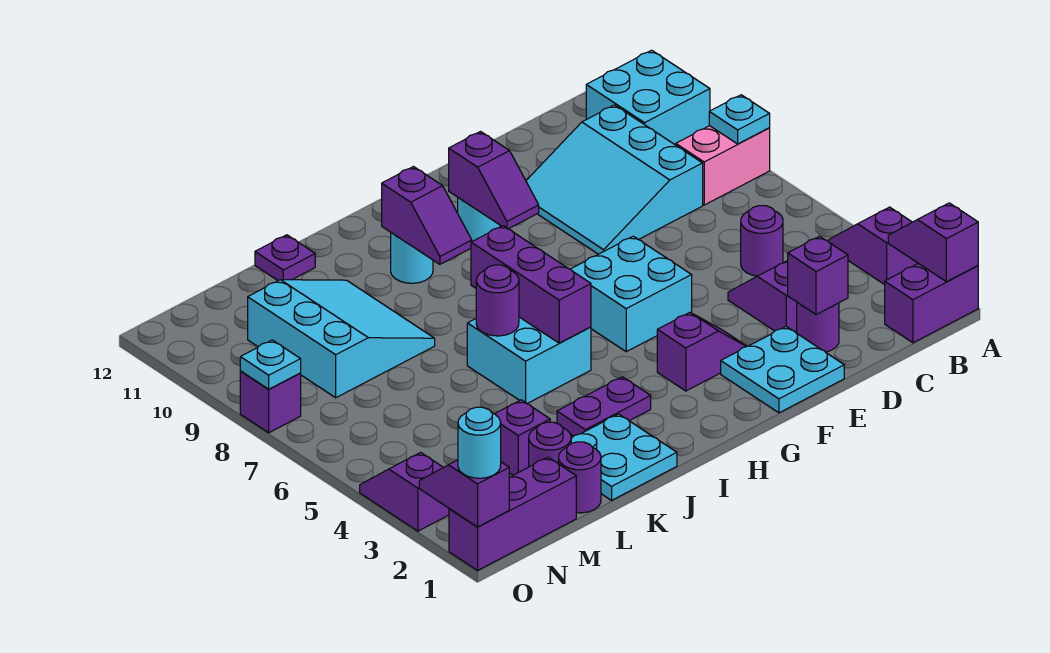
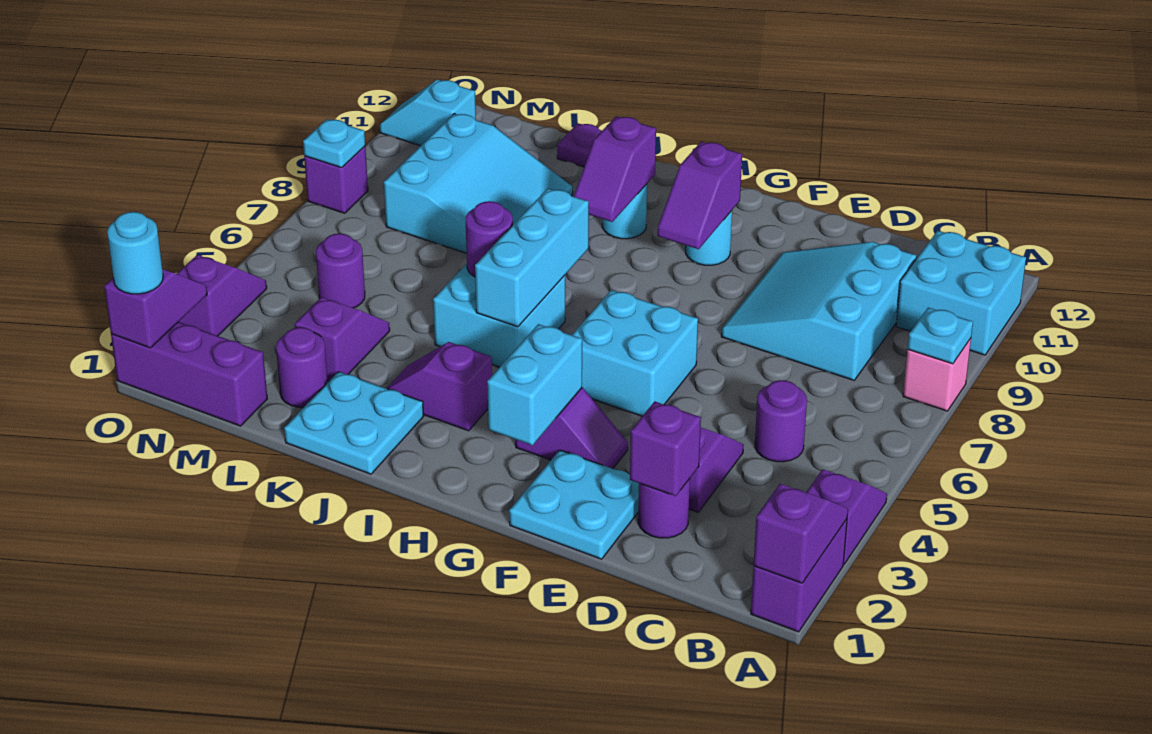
purple brick A1:B1 level 1 -> purple brick A1:A2 level 1
pink brick A8:B8 level 1 -> pink brick A8 level 1
none -> cyan brick G2:G3 level 2
purple plate I3:J3 level 1 -> purple slope I3:J3 level 1 top I
purple brick I5:I7 level 2 -> cyan brick I5:I7 level 2
purple round brick L1 level 1 -> purple round brick M5 level 1
none -> cyan slope N11:O11 level 1 top N

